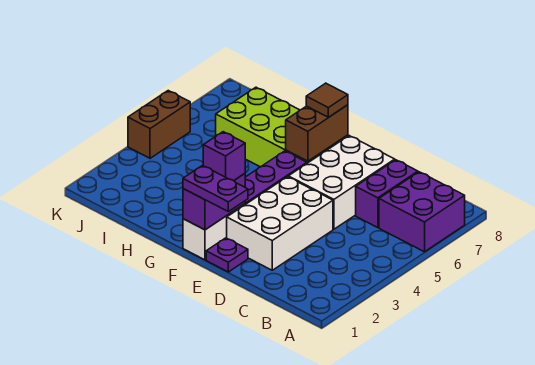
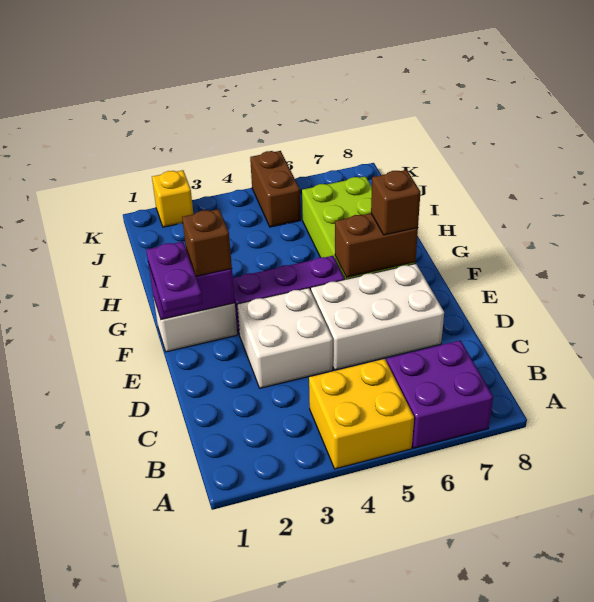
none -> yellow brick A4:B5 level 1
purple brick C6:C7 level 1 -> none
white brick D2:E4 level 1 -> white brick D3:E4 level 1
purple plate E1 level 1 -> none
purple brick F2 level 3 -> brown brick F2 level 3
brown tile F7 level 3 -> brown brick F7 level 3
none -> yellow brick K2 level 1
brown brick K4:K5 level 1 -> brown brick J5:K5 level 1

